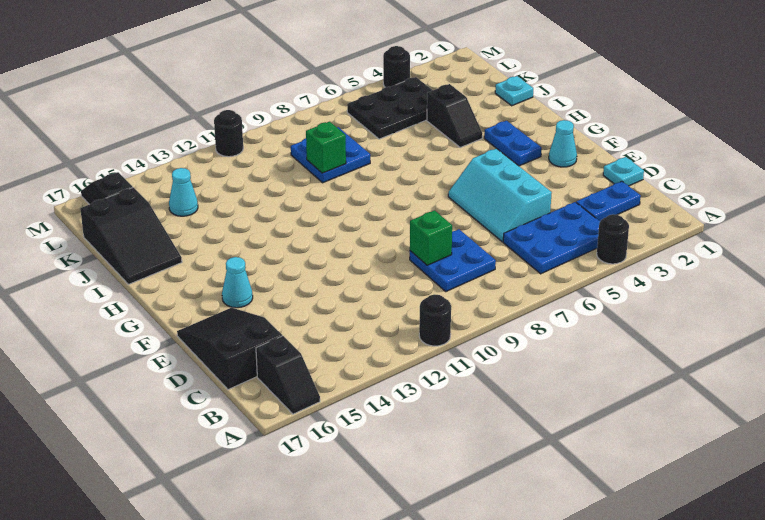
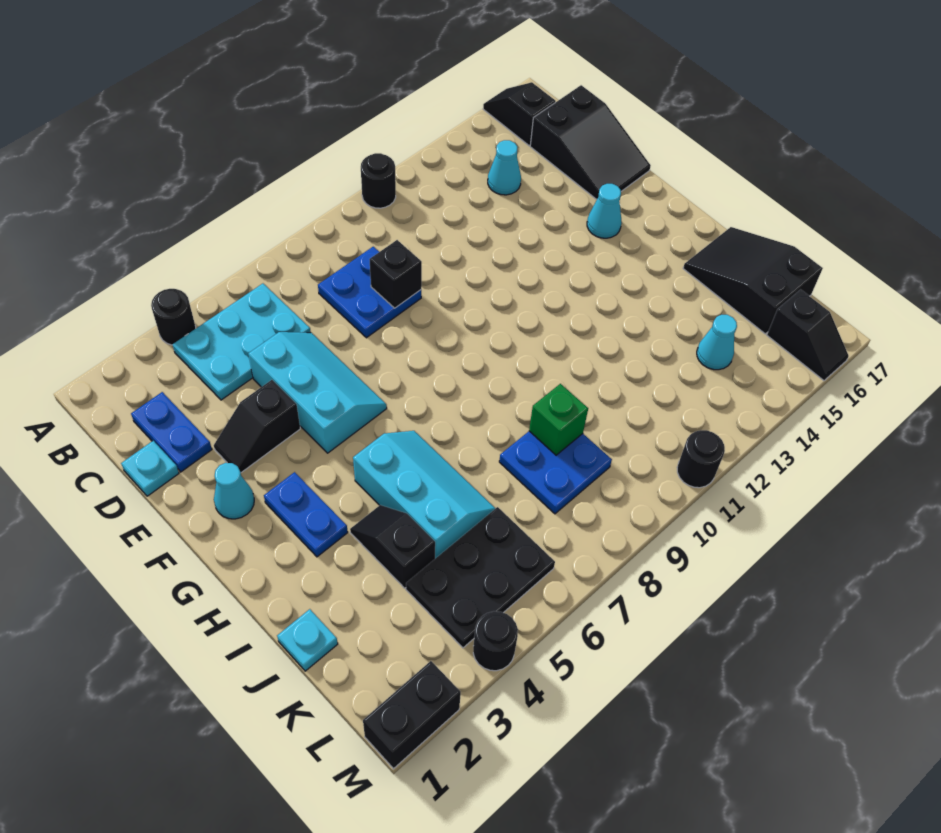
blue plate B4:C6 level 1 -> cyan plate B4:C6 level 1
blue plate C2:C3 level 1 -> blue plate C2:D2 level 1
none -> cyan cone C14 level 1
green brick D9 level 2 -> black brick D9 level 2
none -> black slope E3:E4 level 1 top 4
none -> cyan slope H5:J6 level 1 top 5
none -> black brick M1:M2 level 1

